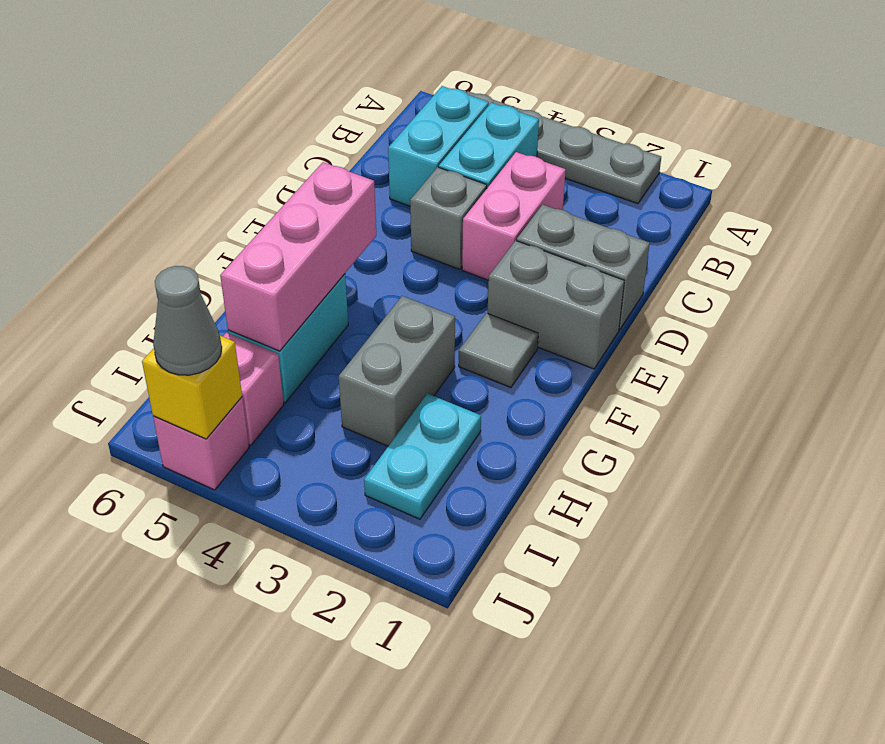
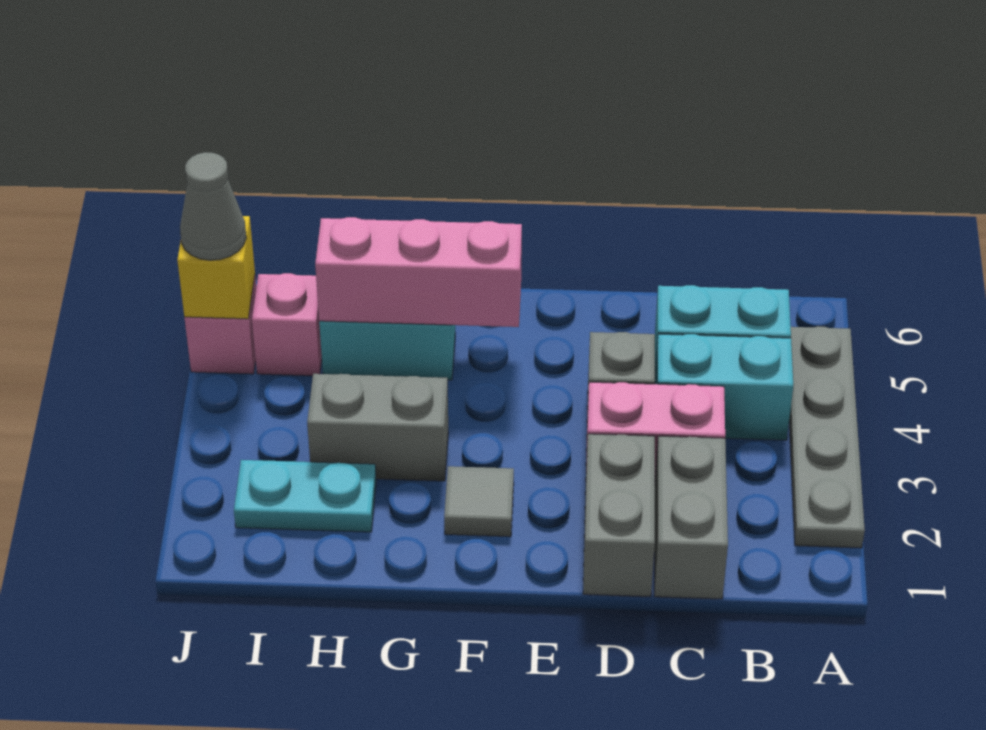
grey brick E1:E2 level 1 -> grey brick C1:C2 level 1

